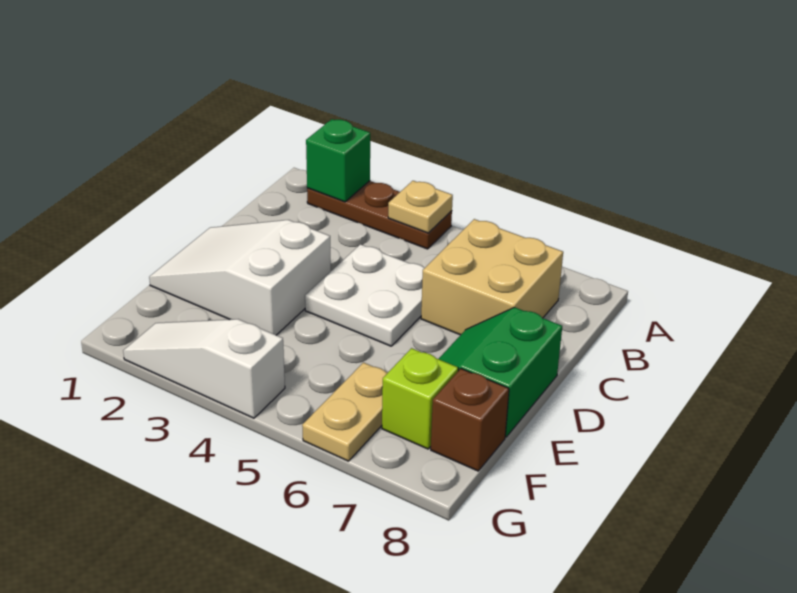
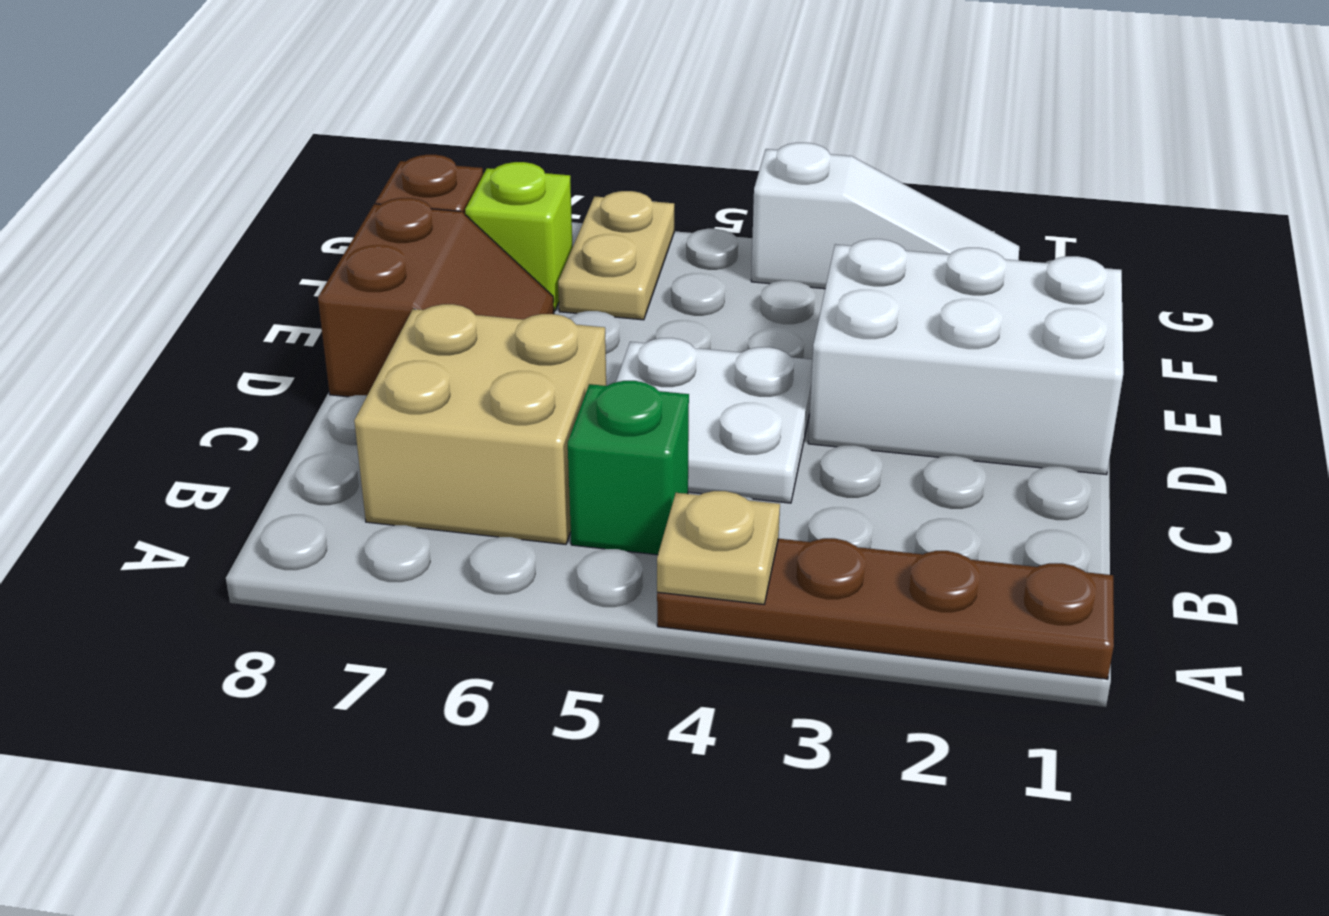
brown plate A2:A4 level 1 -> brown plate A1:A4 level 1
green brick A2 level 2 -> green brick B5 level 1
white slope D1:E3 level 1 top 3 -> white brick D1:E3 level 1
green slope D7:E8 level 1 top 8 -> brown slope D7:E8 level 1 top 8

